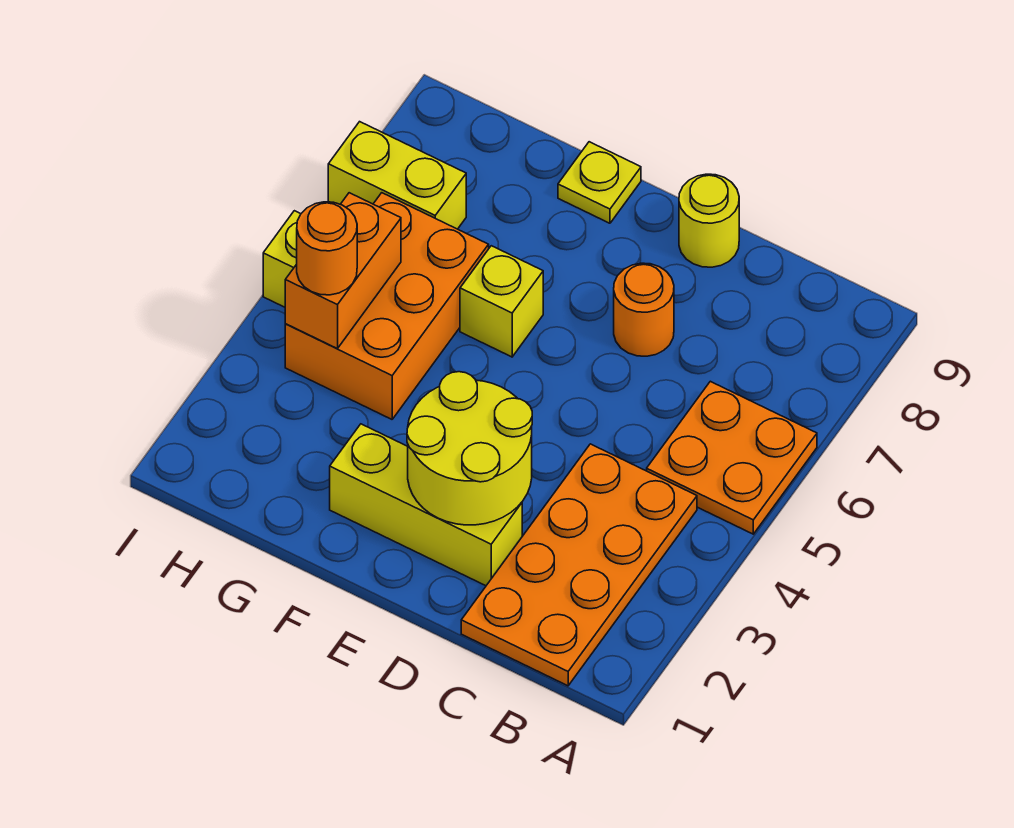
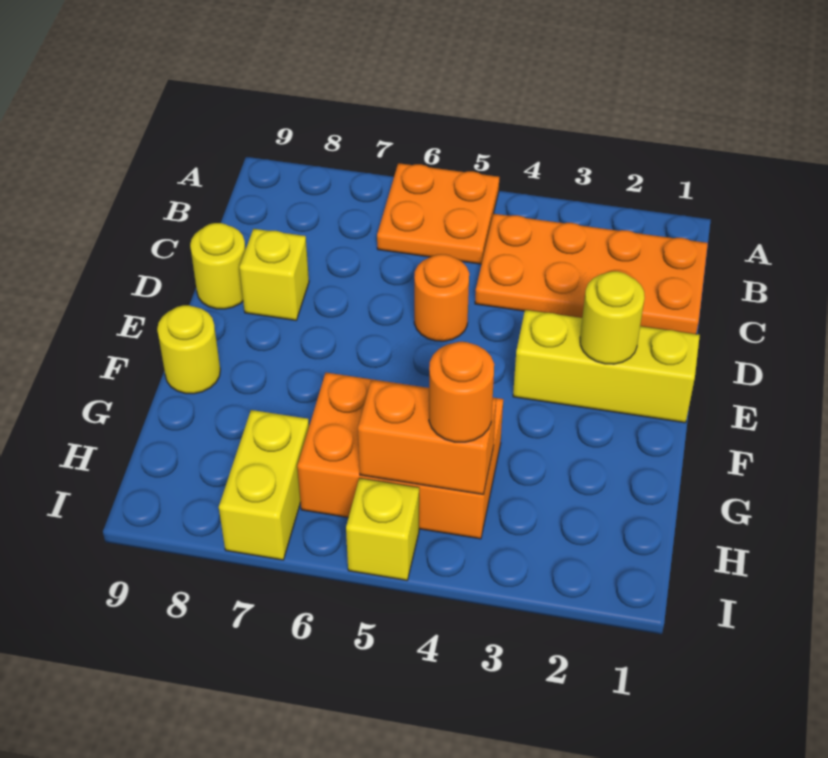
yellow brick D2:F2 level 1 -> yellow brick E1:E3 level 1
yellow round brick D2:E3 level 2 -> yellow round brick E2 level 2
orange round brick D7 level 1 -> orange round brick D5 level 1
yellow brick F6 level 1 -> yellow brick D8 level 1
yellow plate F9 level 1 -> yellow round brick F9 level 1

